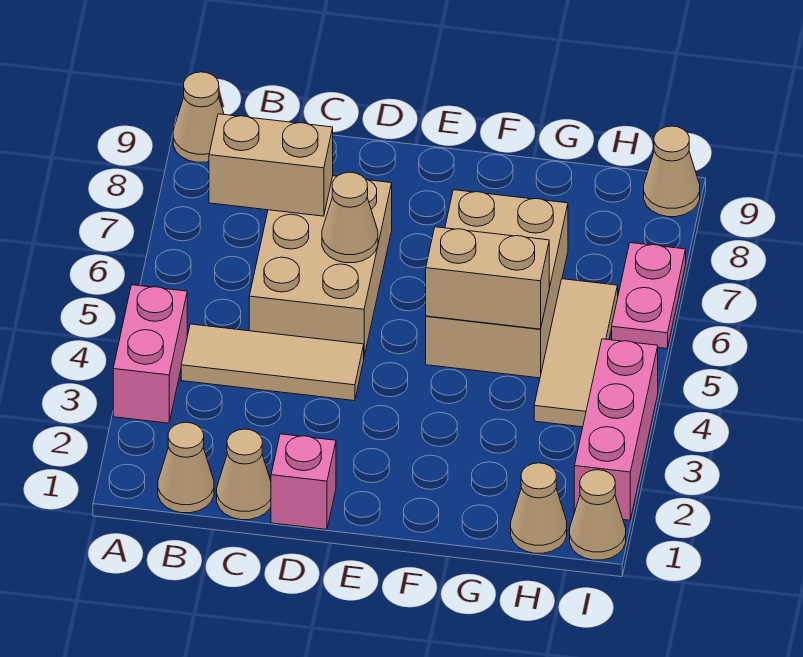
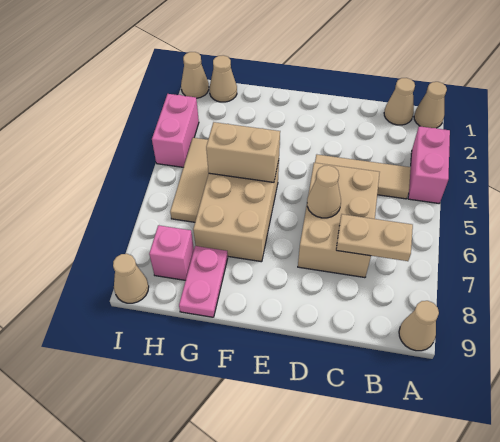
tan brick B7:C7 level 2 -> tan plate B7:C7 level 2
tan cone C1 level 1 -> tan cone A1 level 1
pink brick D1 level 1 -> pink brick H8 level 1
pink brick I2:I4 level 1 -> pink brick I3:I4 level 1
pink plate I6:I7 level 1 -> pink plate G8:G9 level 1

